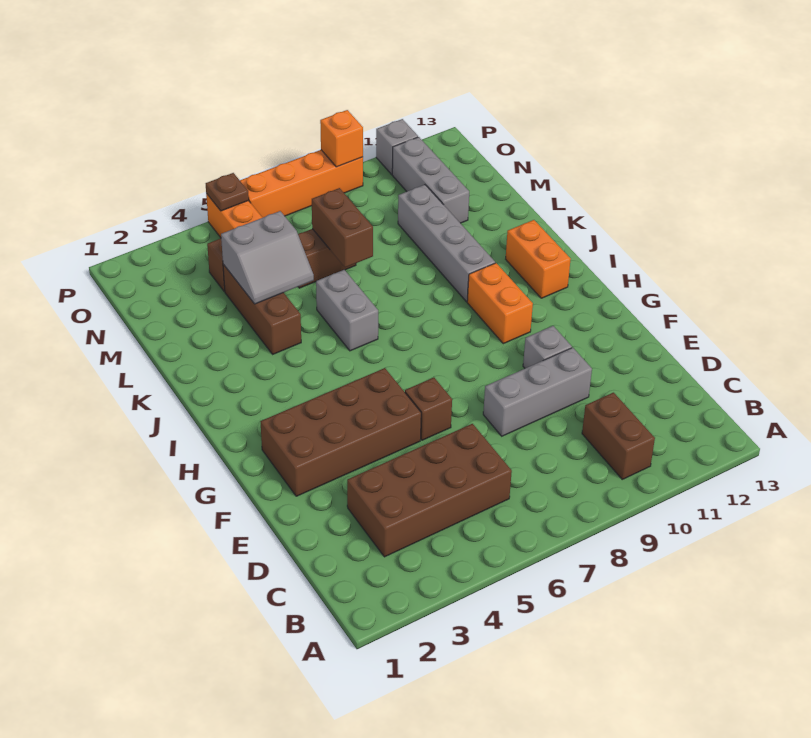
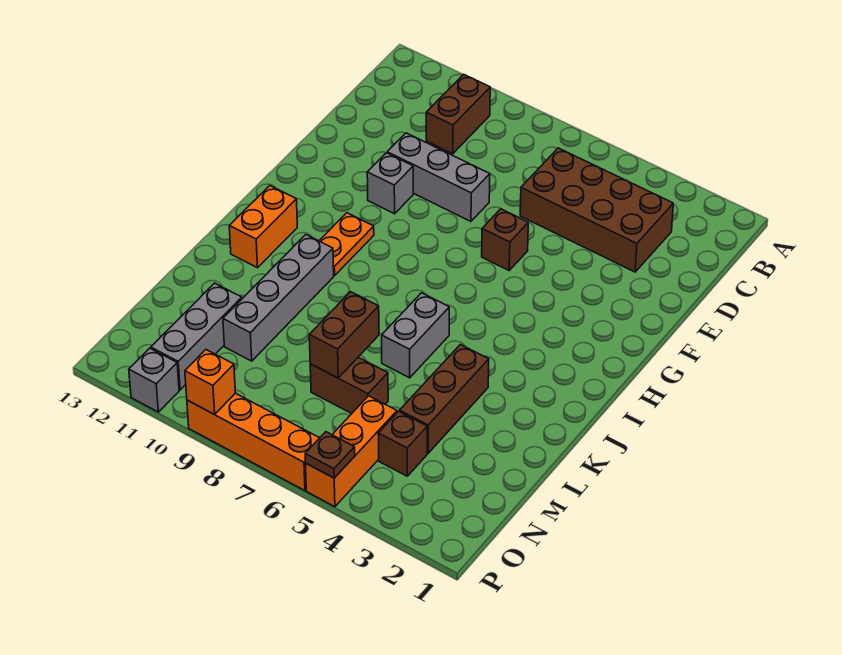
brown brick F2:G5 level 1 -> none
orange brick H10:I10 level 1 -> orange plate H10:I10 level 1
grey slope L4:M5 level 2 top M -> none

